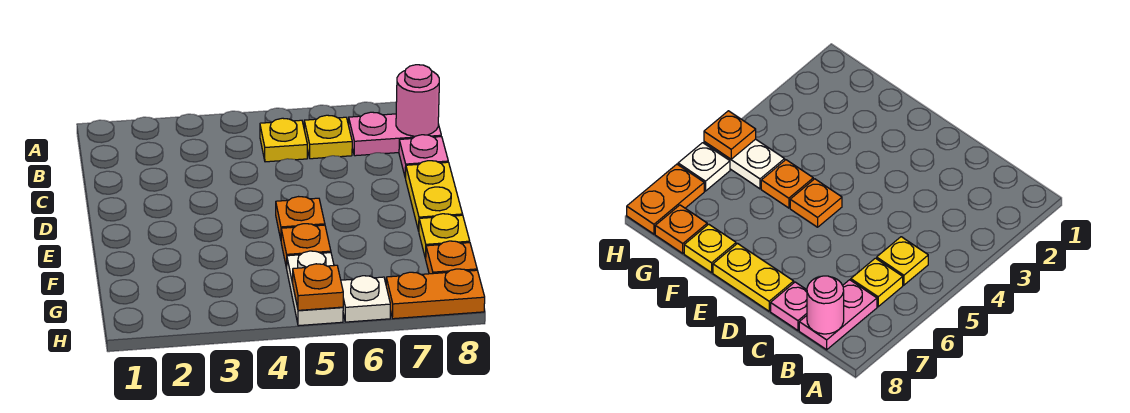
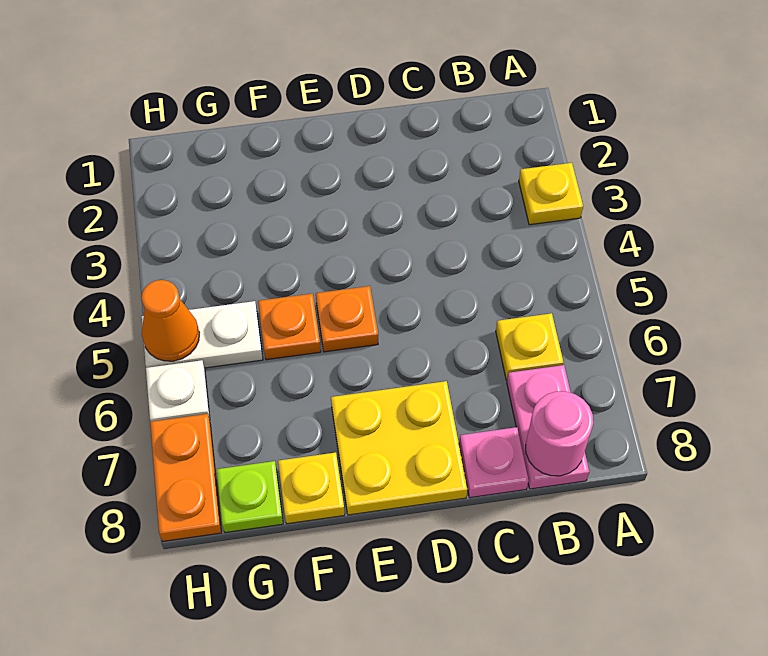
yellow plate B5 level 1 -> yellow plate A3 level 1
yellow plate D8:E8 level 1 -> yellow plate D7:E8 level 1
orange plate G8 level 1 -> lime plate G8 level 1
orange plate H5 level 2 -> orange cone H5 level 2

